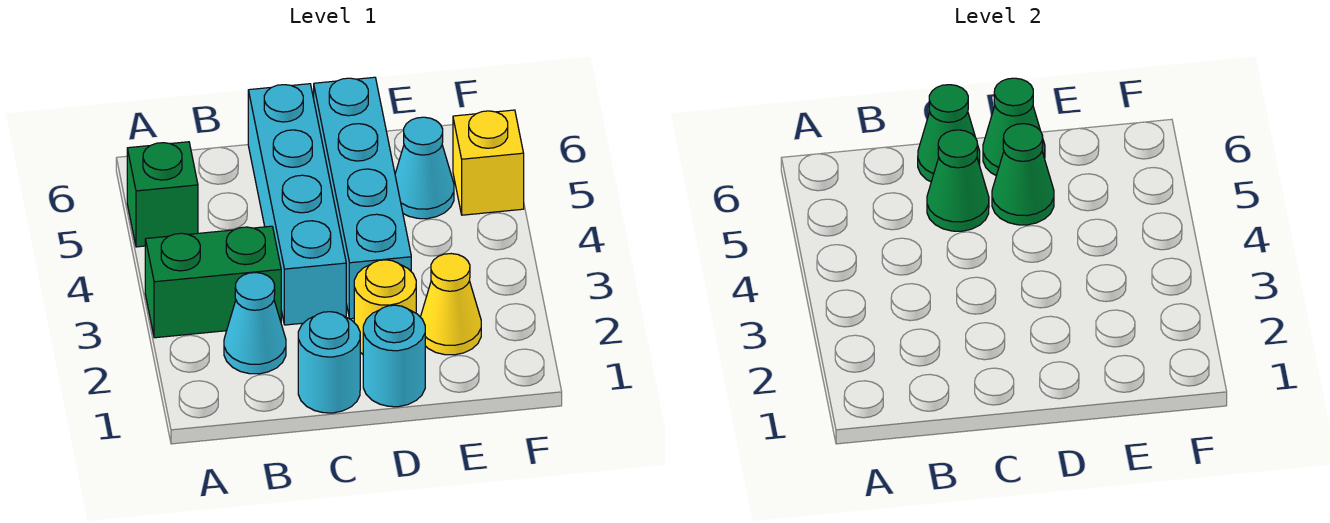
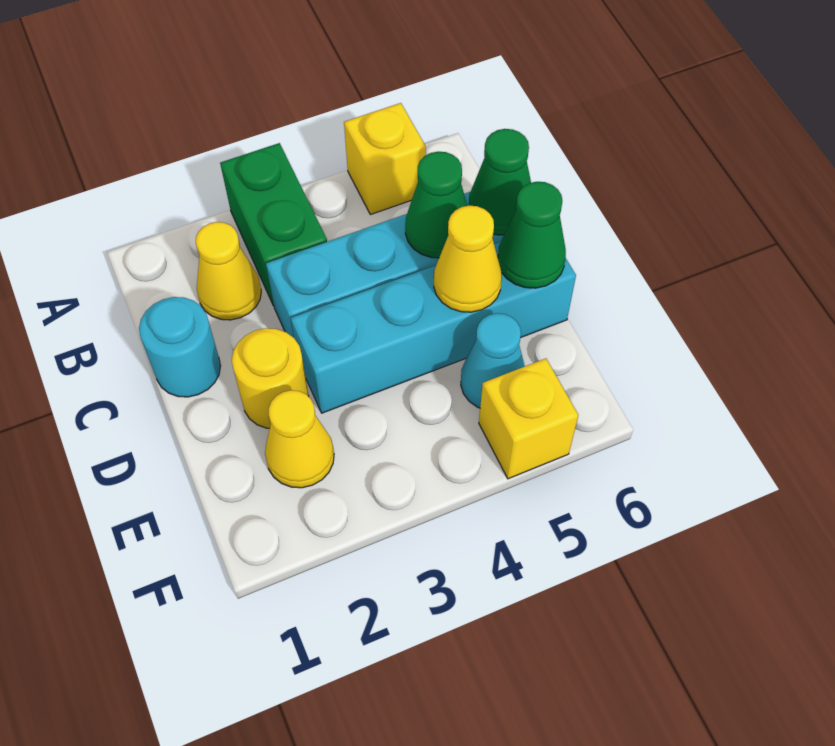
green brick A5 level 1 -> yellow brick A5 level 1
cyan cone B2 level 1 -> yellow cone B2 level 1
cyan round brick D1 level 1 -> none
green cone D5 level 2 -> yellow cone D5 level 2

